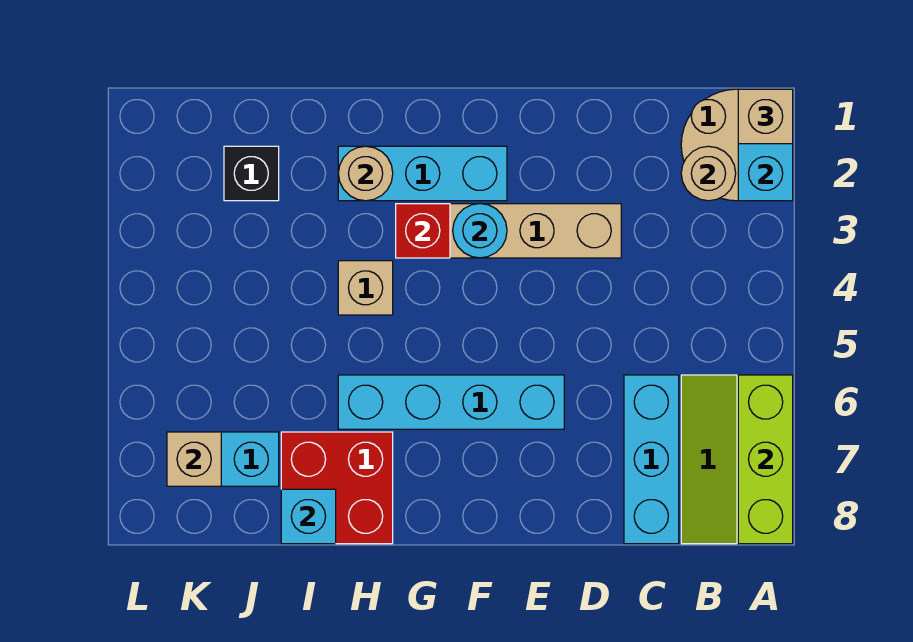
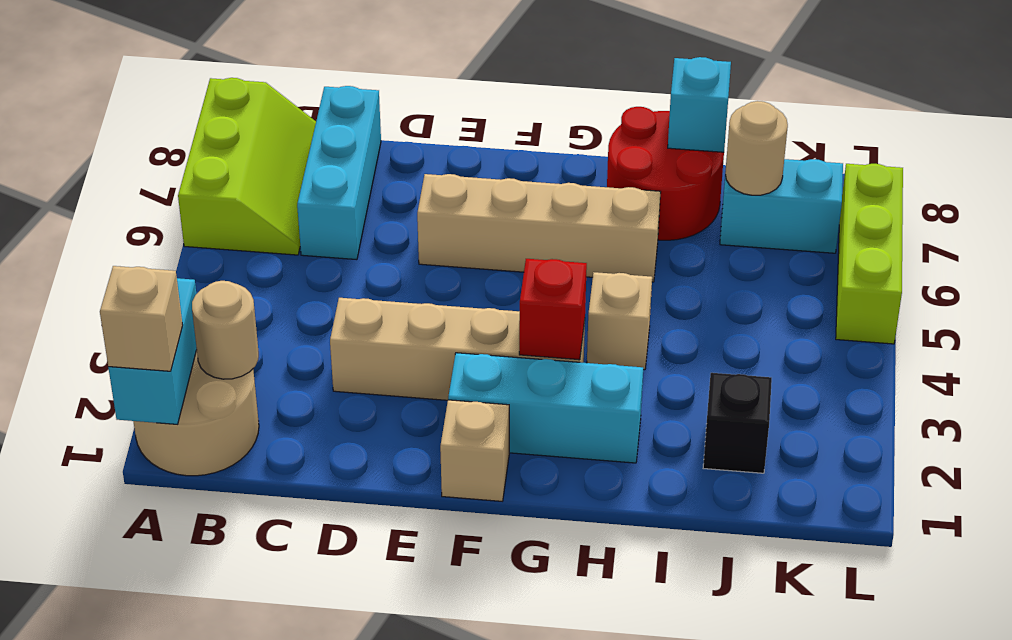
lime brick A6:A8 level 2 -> lime brick L5:L7 level 1
cyan brick E6:H6 level 1 -> tan brick E6:H6 level 1
cyan round brick F3 level 2 -> none
tan round brick H2 level 2 -> tan round brick J7 level 2
red brick H7:I8 level 1 -> red round brick H7:I8 level 1
tan brick K7 level 2 -> tan brick F1 level 1

